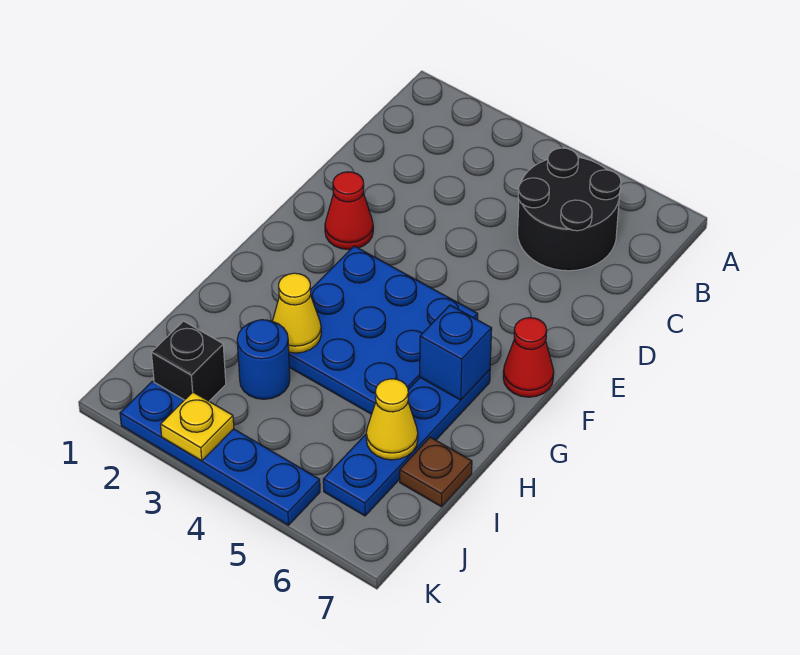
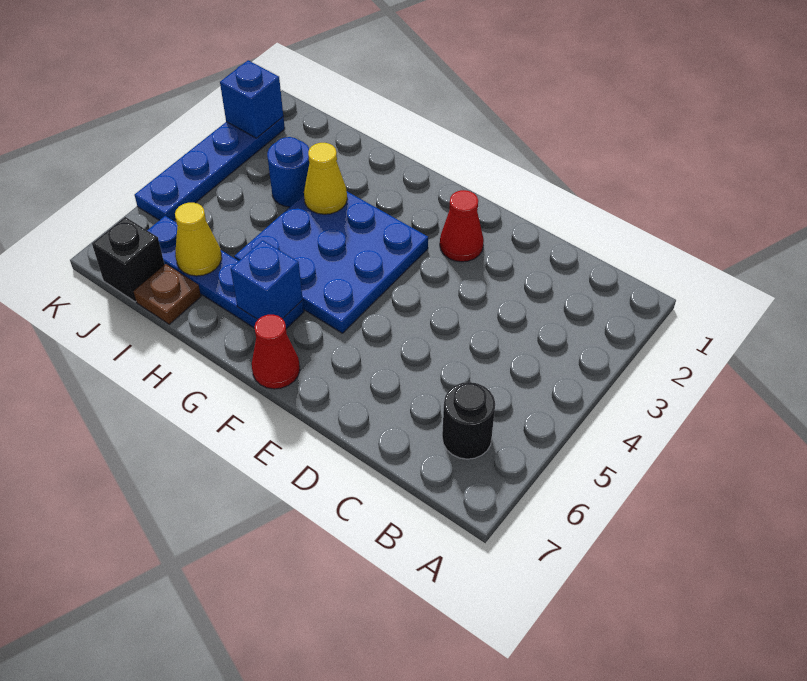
black round brick B5:C6 level 1 -> black round brick B6 level 1
black brick J2 level 1 -> black brick J7 level 1
none -> blue brick K2 level 2
yellow plate K3 level 2 -> none

